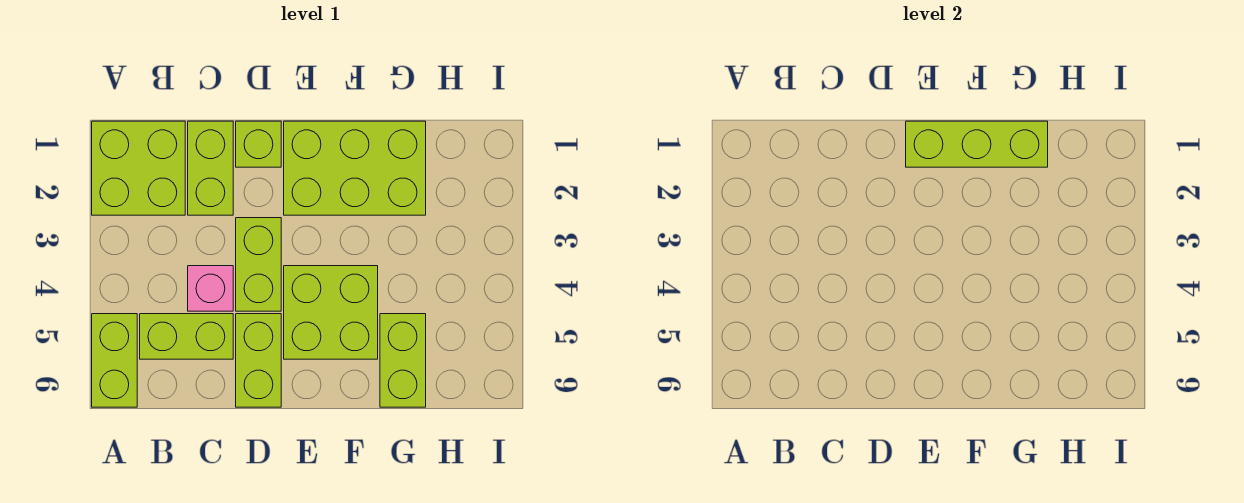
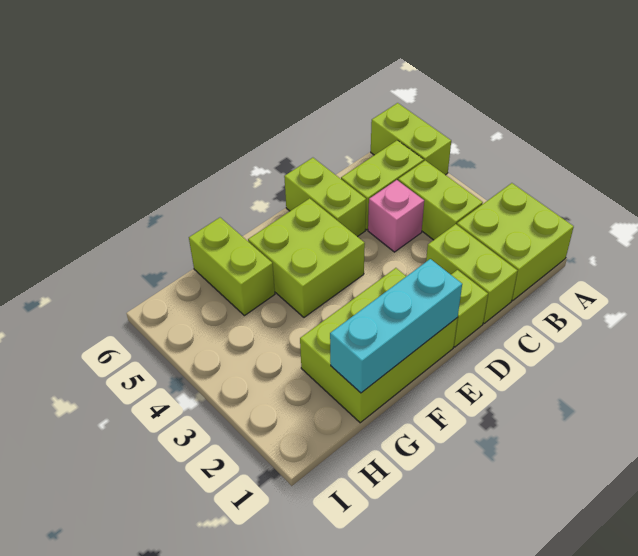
lime brick D3:D4 level 1 -> lime brick B3:B4 level 1
lime brick E1:G1 level 2 -> cyan brick E1:G1 level 2

